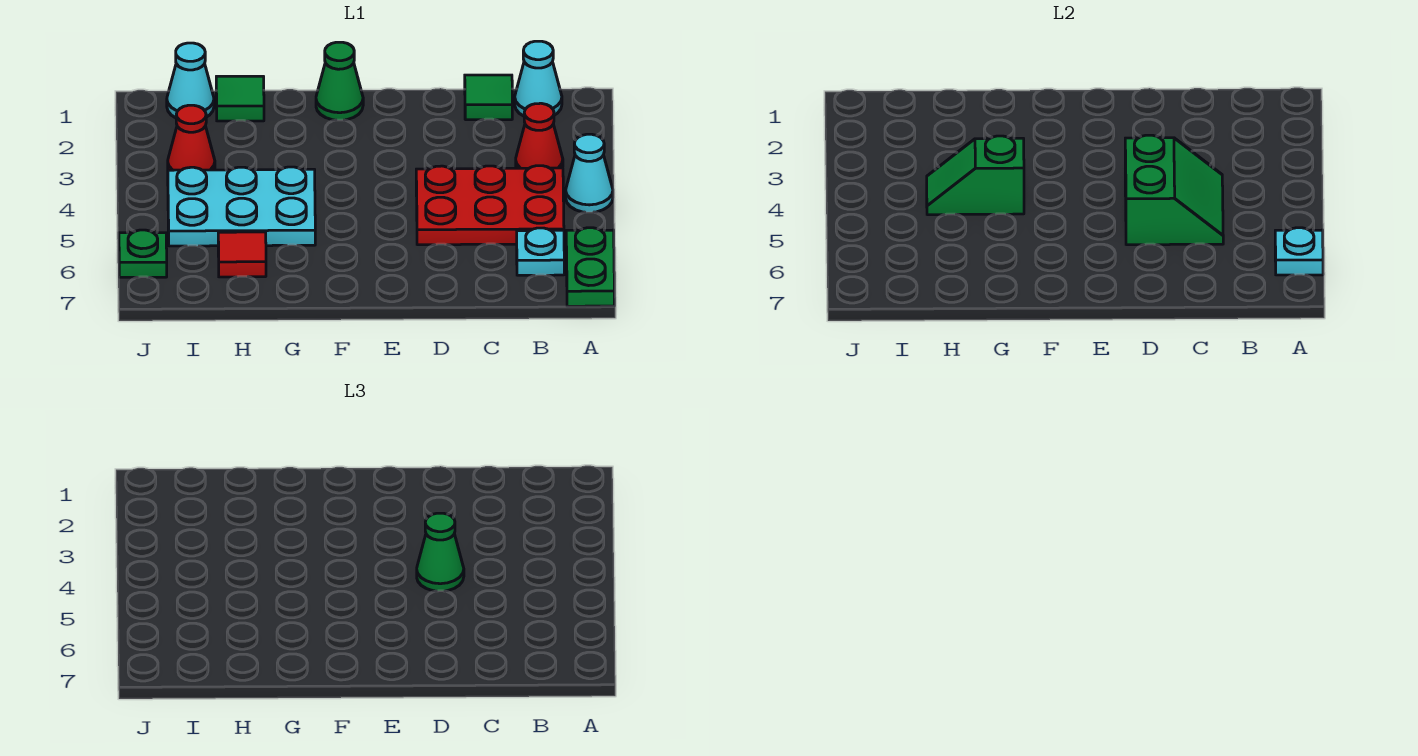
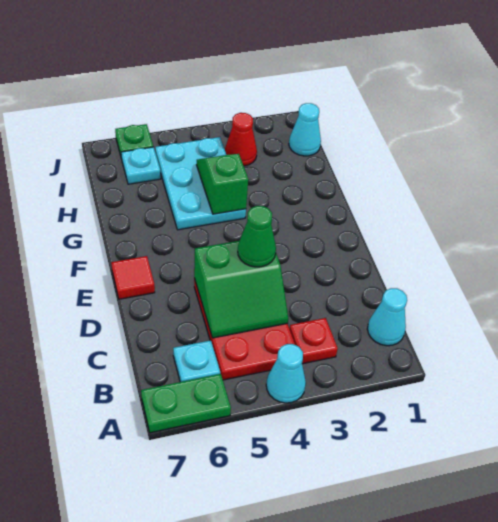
cyan plate A6 level 2 -> cyan plate I6 level 1
red cone B3 level 1 -> red plate B3 level 1
green tile C1 level 1 -> none
green cone F1 level 1 -> none
green tile H1 level 1 -> none
red tile H6 level 1 -> red tile E7 level 1

